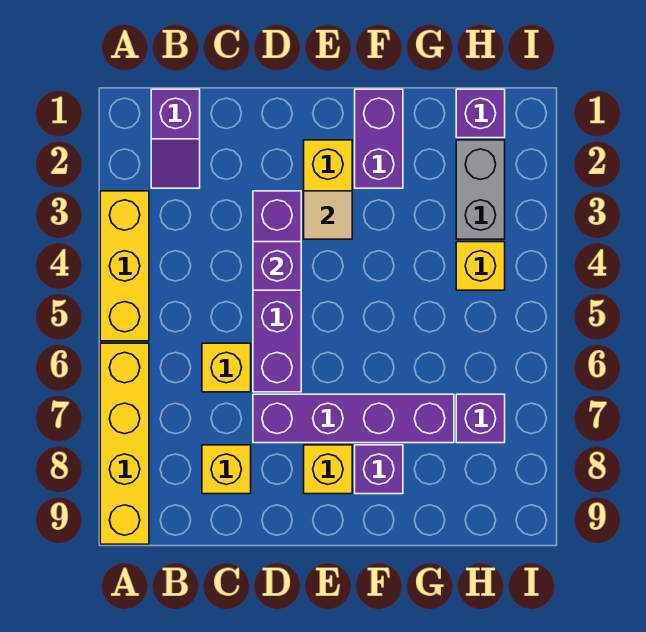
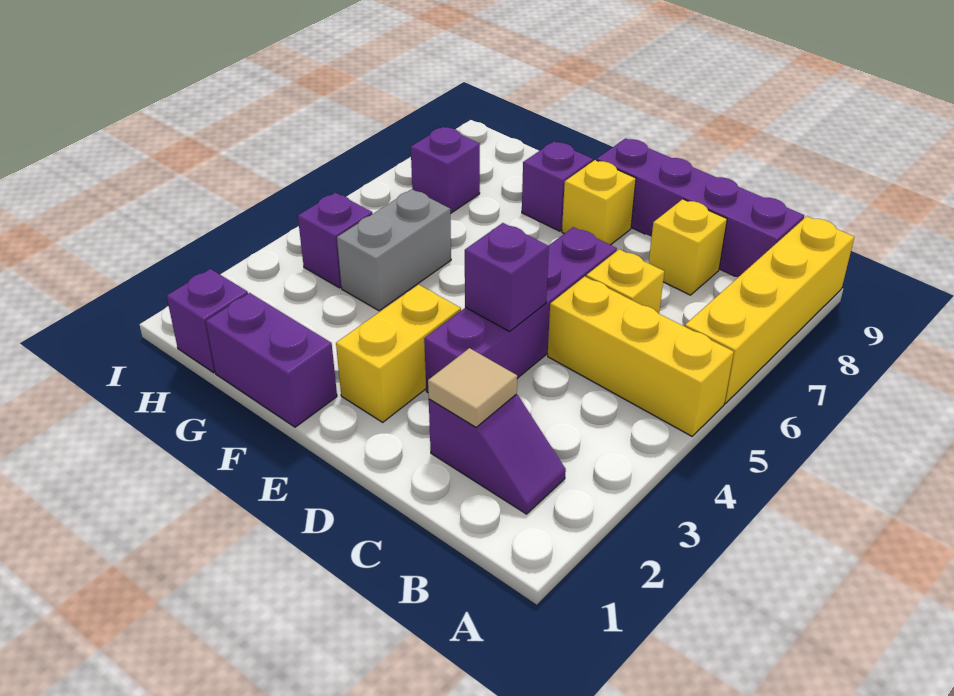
yellow brick A3:A5 level 1 -> yellow brick A5:C5 level 1
purple slope B1:B2 level 1 top 1 -> purple slope B2:C2 level 1 top C
purple brick D7:G7 level 1 -> purple brick B9:E9 level 1
tan tile E3 level 2 -> tan tile C2 level 2
purple brick F1:F2 level 1 -> purple brick F1:G1 level 1
grey brick H2:H3 level 1 -> grey brick G4:G5 level 1
yellow brick H4 level 1 -> purple brick H4 level 1

